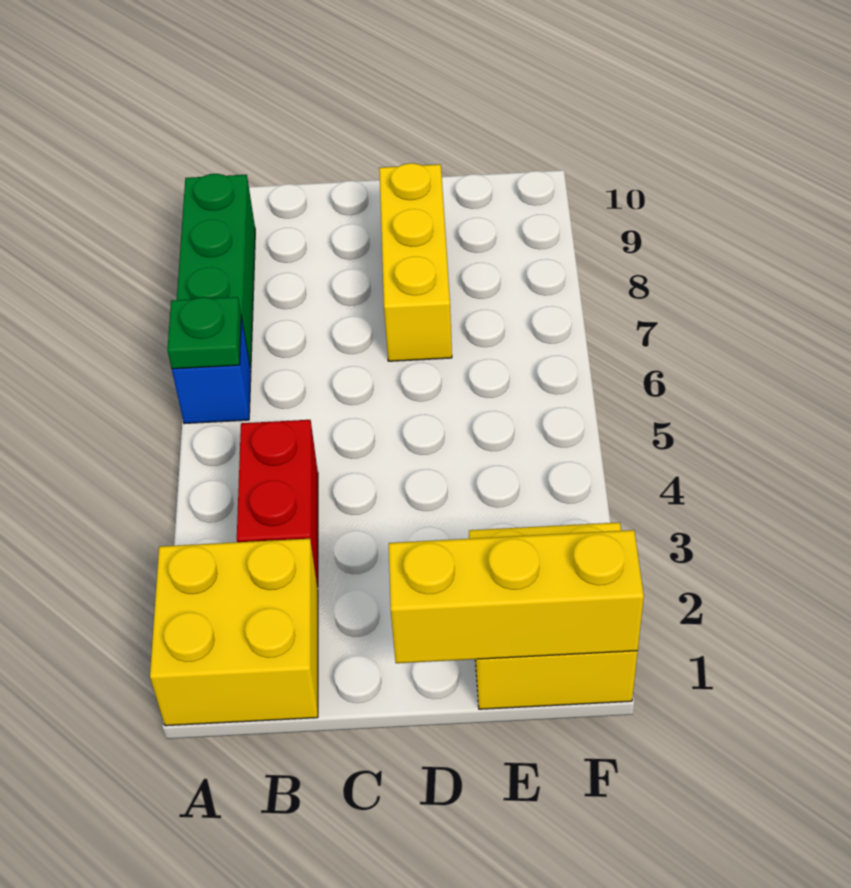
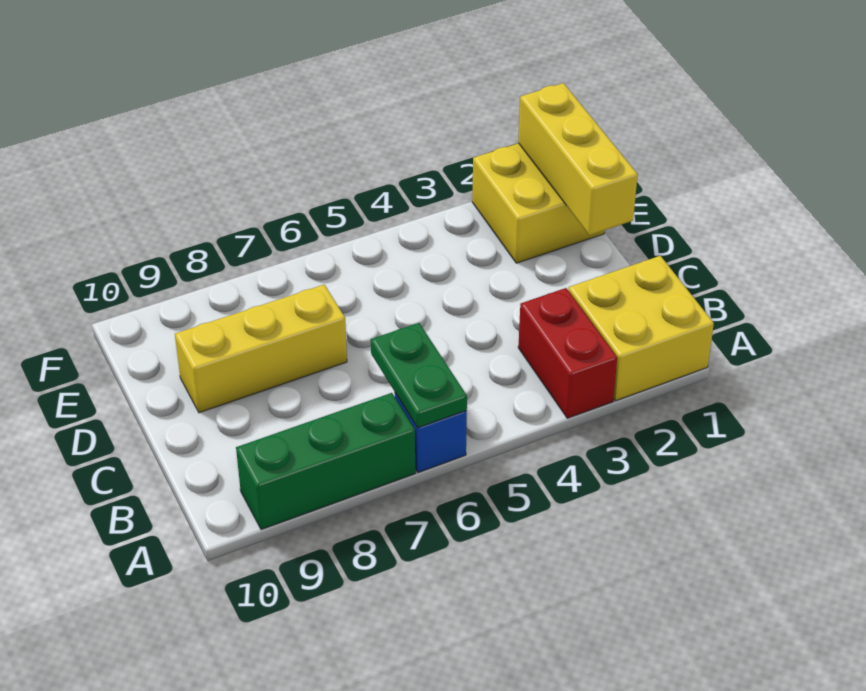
green plate A6 level 2 -> green plate A6:B6 level 2
red brick B3:B4 level 1 -> red brick A3:B3 level 1

